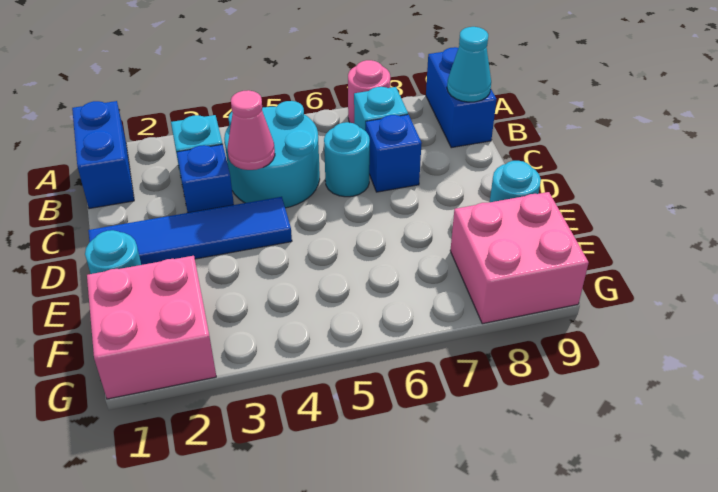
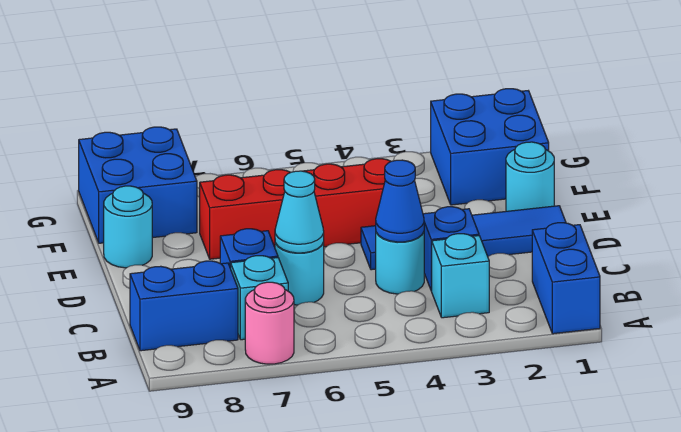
blue brick A9:B9 level 1 -> blue brick B8:B9 level 1
cyan round brick B4:C5 level 1 -> cyan round brick C4 level 1
cyan cone B9 level 2 -> cyan cone C6 level 2
pink cone C4 level 2 -> blue cone C4 level 2
none -> red brick E4:E7 level 1
pink brick F1:G2 level 1 -> blue brick F1:G2 level 1
pink brick F8:G9 level 1 -> blue brick F8:G9 level 1

